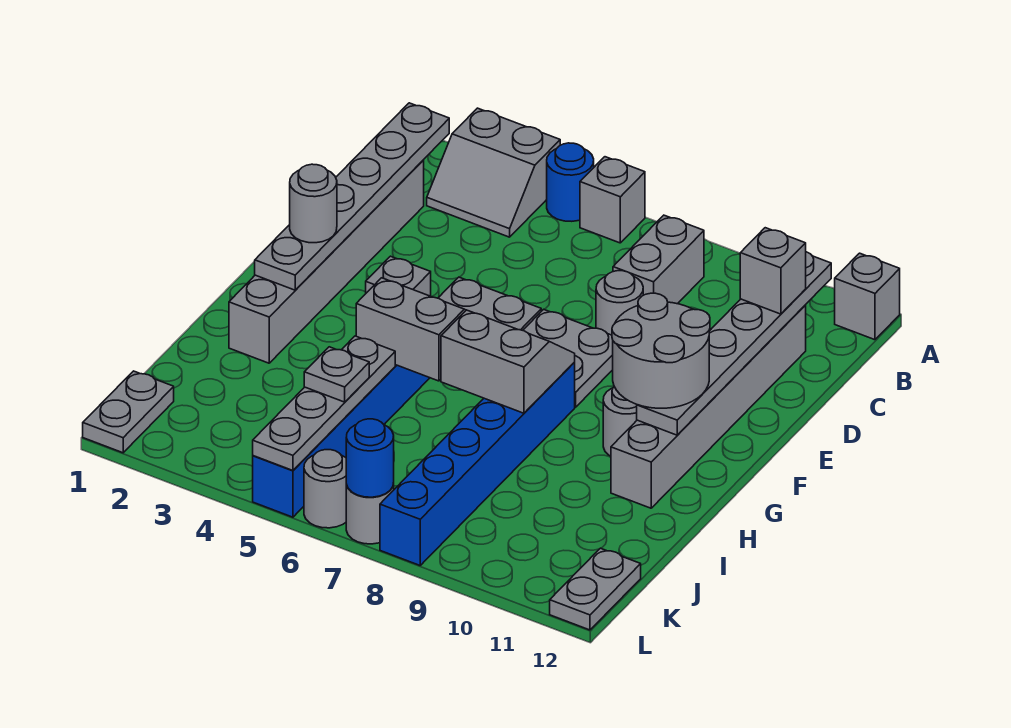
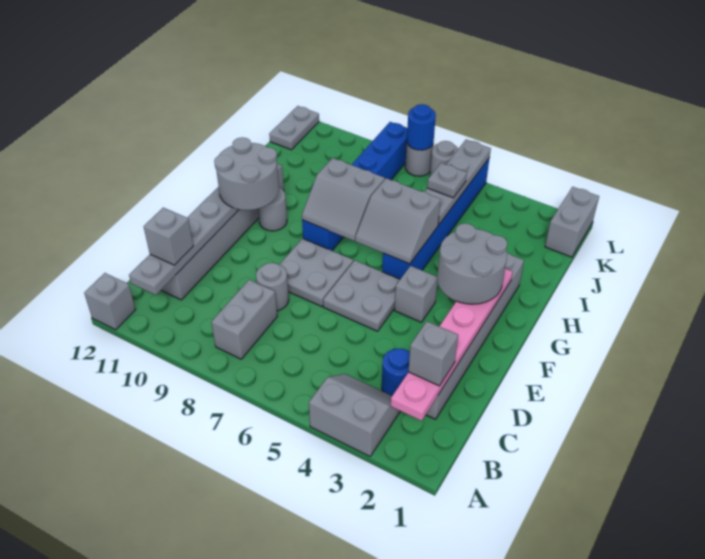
blue round brick A5 level 1 -> blue round brick C3 level 1
grey brick A6 level 1 -> grey brick C2 level 3
grey plate B2:G2 level 2 -> pink plate B2:G2 level 2
grey round brick F2 level 3 -> grey round brick F2:G3 level 3
grey plate K1:L1 level 1 -> grey brick K1:L1 level 1

